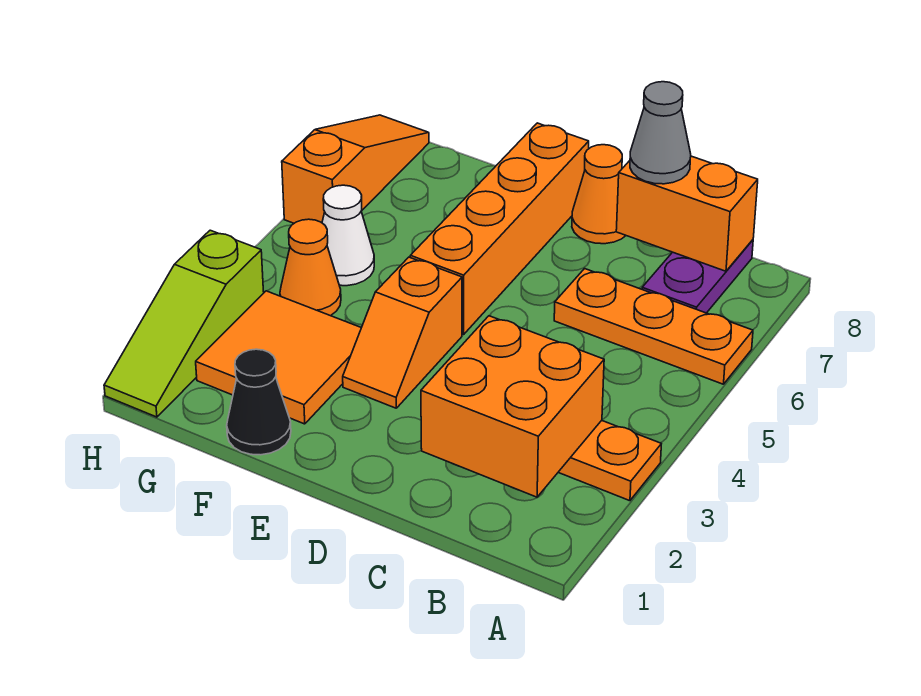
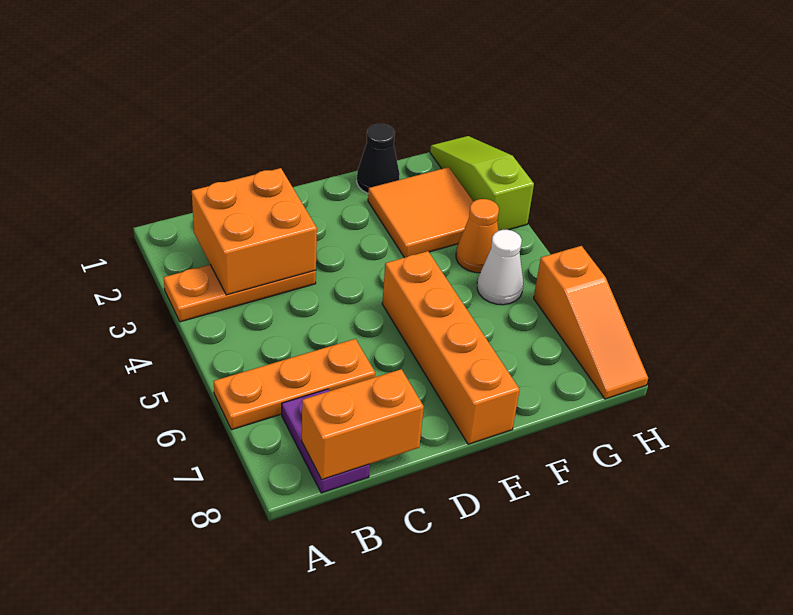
grey cone C8 level 3 -> none
orange cone D8 level 1 -> none
orange slope E3:E4 level 1 top 4 -> none

